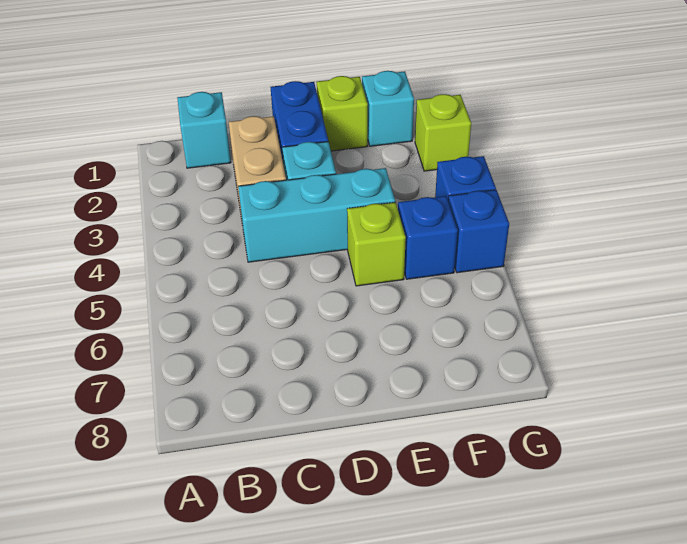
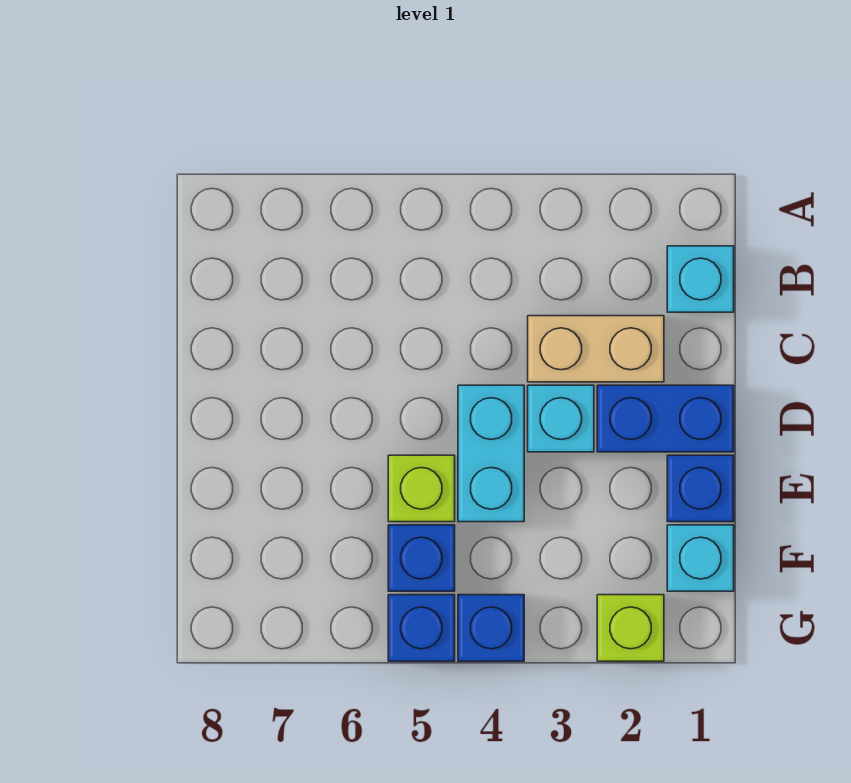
cyan brick C4:E4 level 1 -> cyan brick D4:E4 level 1
lime brick E1 level 1 -> blue brick E1 level 1

